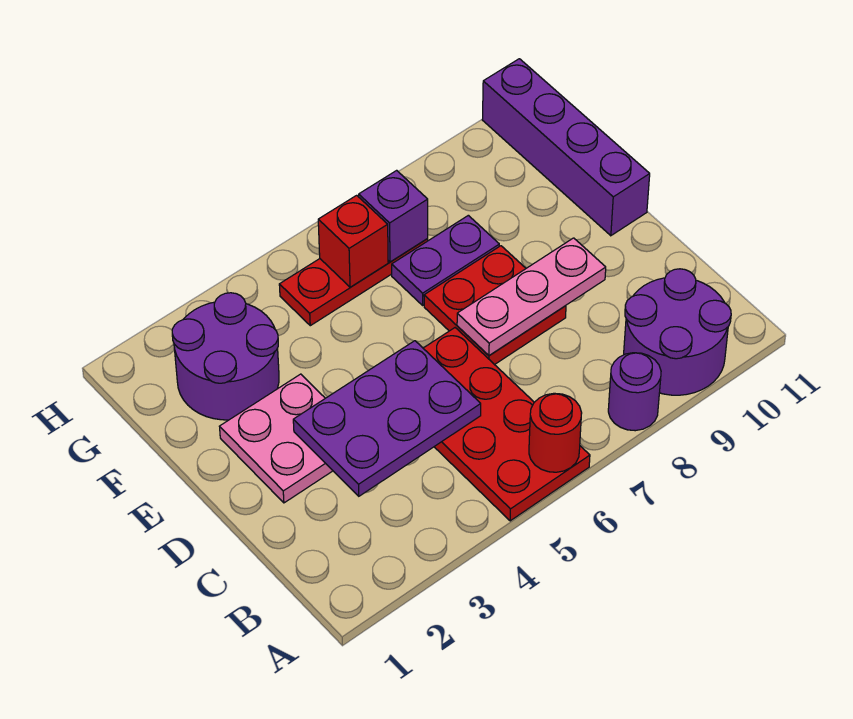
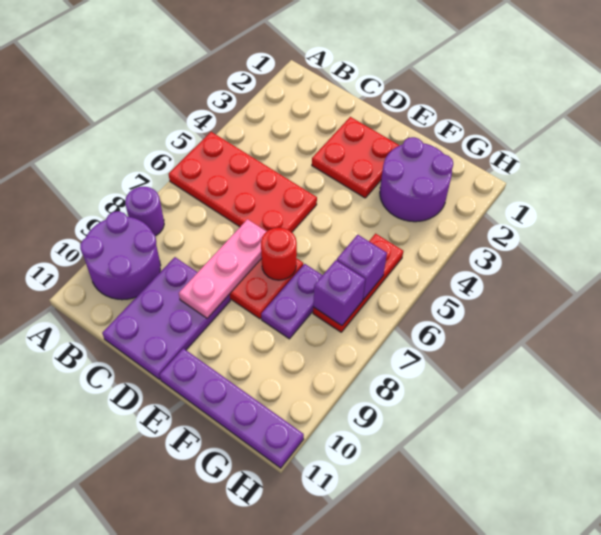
red round brick A6 level 2 -> red round brick E7 level 2
purple plate C3:D5 level 2 -> purple plate C9:D11 level 1
pink plate D2:E3 level 1 -> red plate D2:E3 level 1
purple brick E11:H11 level 1 -> purple plate E11:H11 level 1
red brick G6 level 2 -> purple brick G6 level 2

